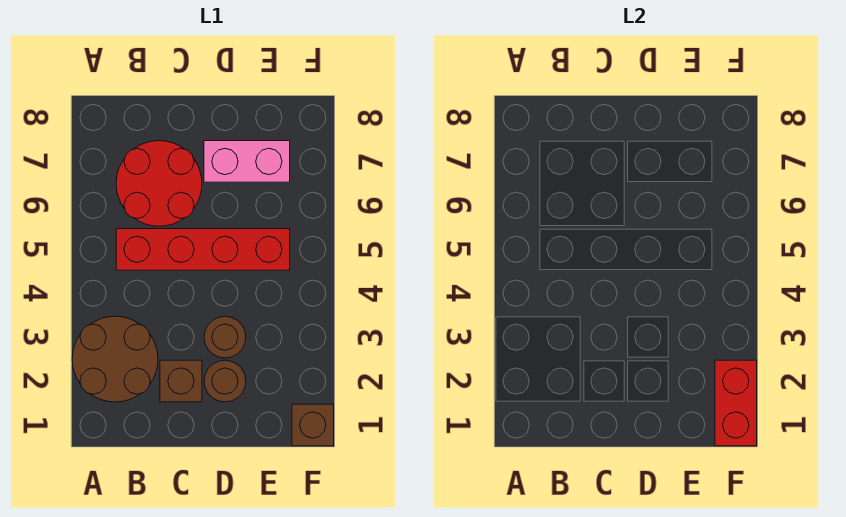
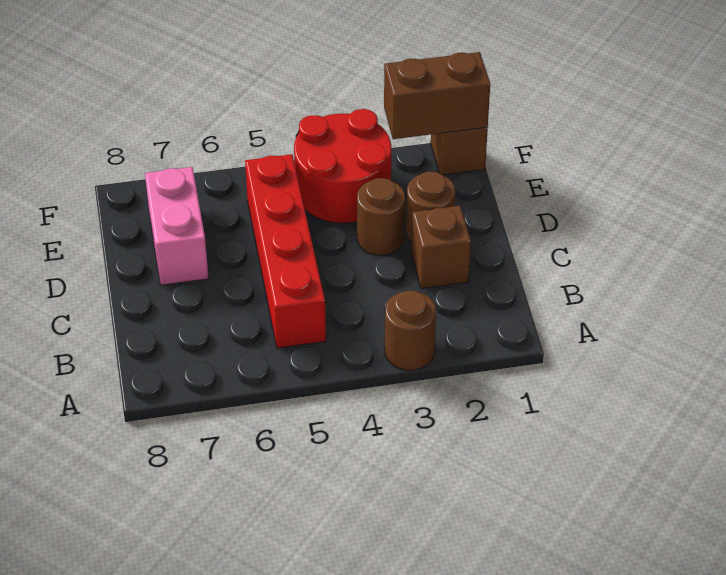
brown round brick A2:B3 level 1 -> brown round brick A3 level 1
red round brick B6:C7 level 1 -> red round brick E3:F4 level 1
red brick F1:F2 level 2 -> brown brick F1:F2 level 2

